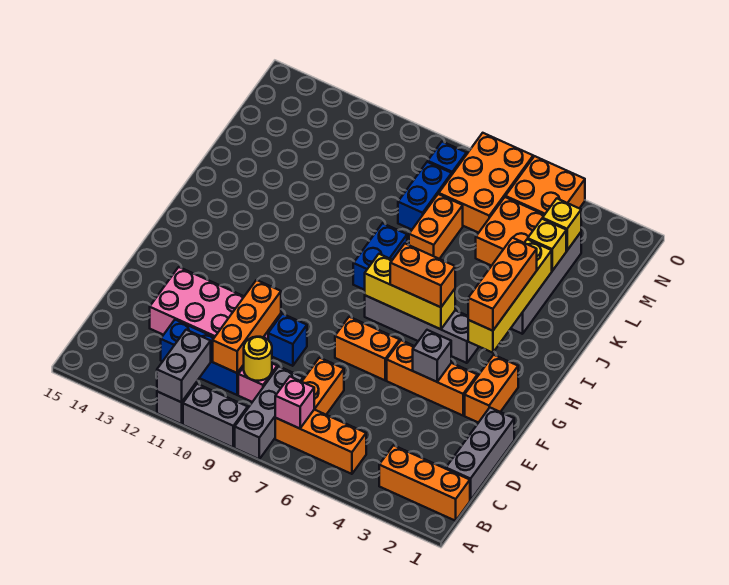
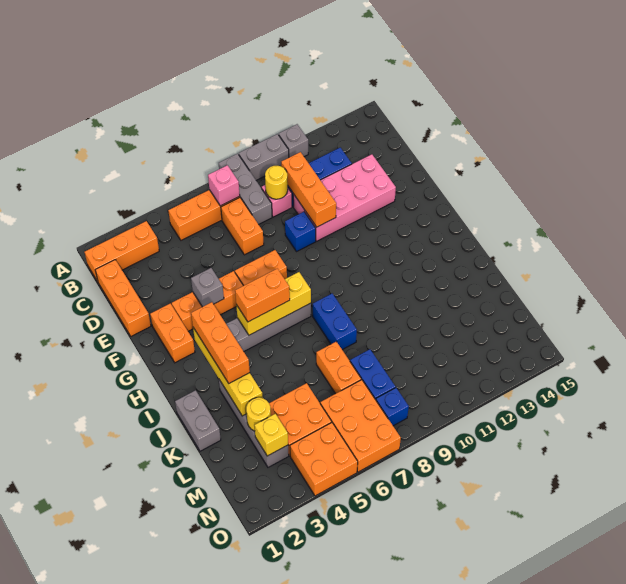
grey brick A11:B11 level 2 -> grey brick J1:K1 level 1
grey brick C1:E1 level 1 -> orange brick C1:E1 level 1
yellow brick L3 level 2 -> yellow round brick L3 level 2

